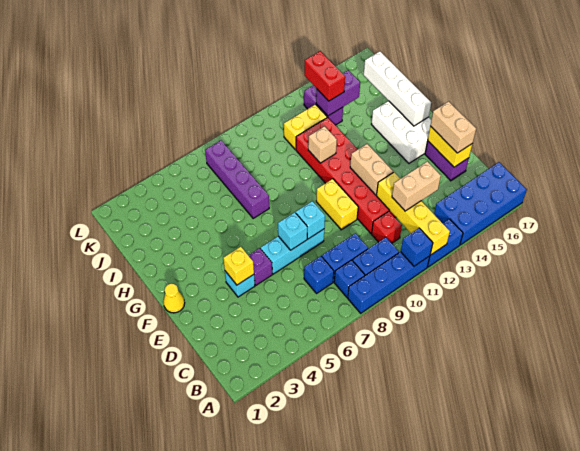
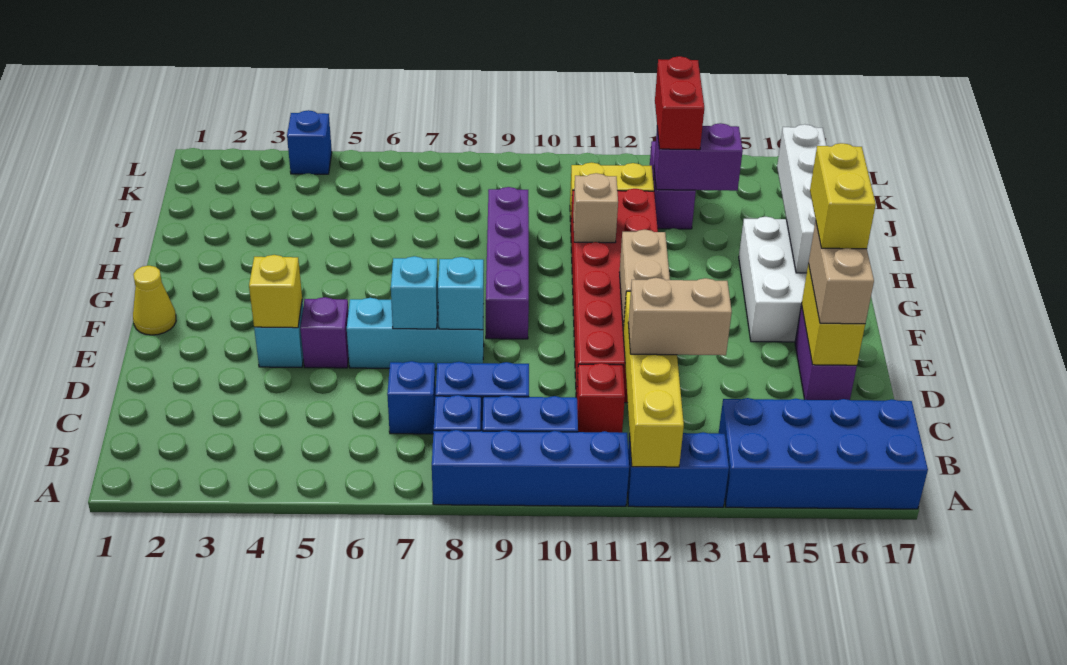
blue brick A11 level 2 -> blue brick L4 level 1
yellow brick E10:F10 level 1 -> yellow brick E16:F16 level 4
purple brick H7:K7 level 1 -> purple brick F9:I9 level 1

